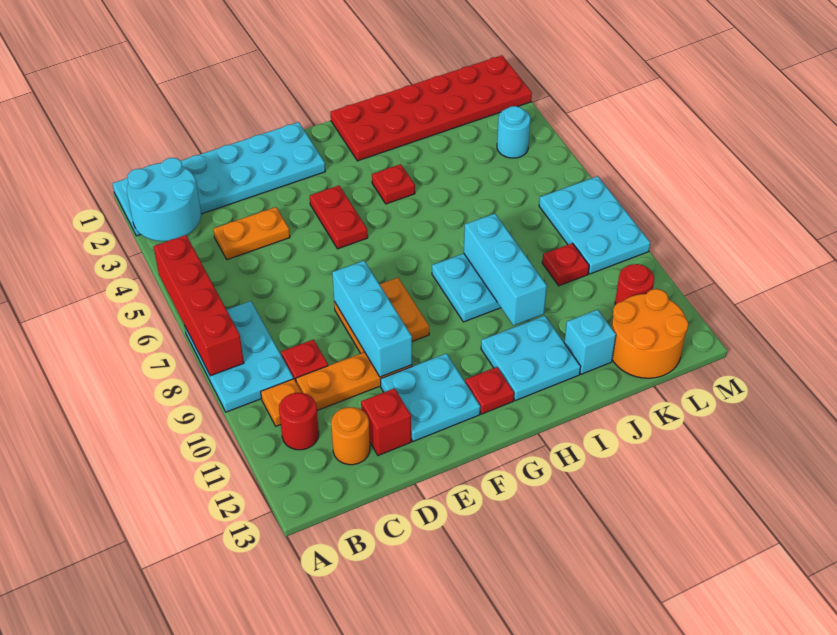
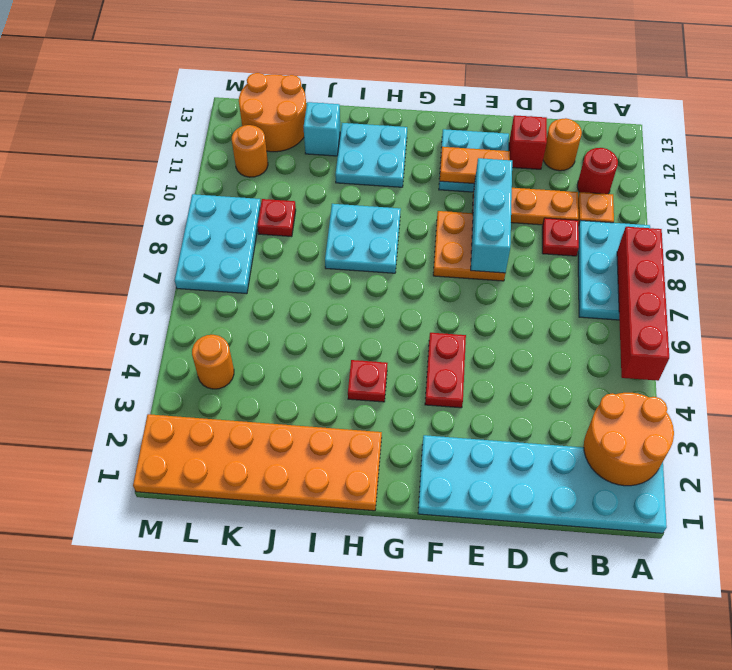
cyan round brick A2:B3 level 2 -> orange round brick A2:B3 level 2
orange plate C4:D4 level 1 -> orange plate E11:F11 level 2
red plate G12 level 1 -> none
red plate H1:M2 level 1 -> orange plate H1:M2 level 1
cyan brick I8:I10 level 2 -> none
cyan round brick L4 level 1 -> orange round brick L4 level 1
red round brick L11 level 1 -> orange round brick L11 level 1

